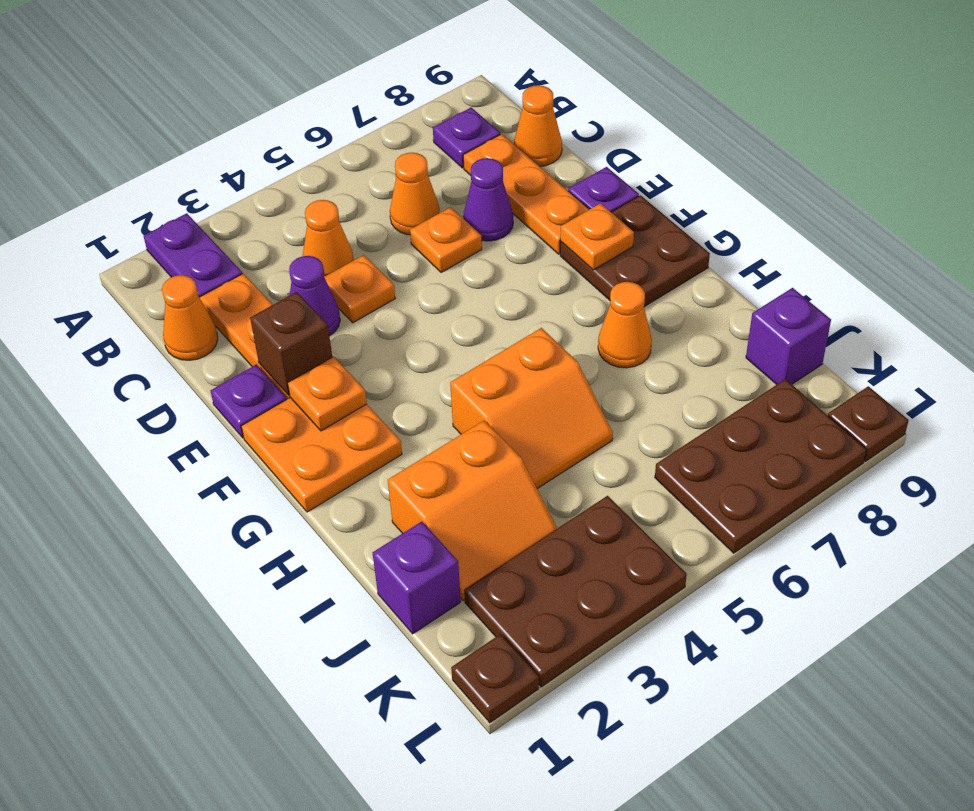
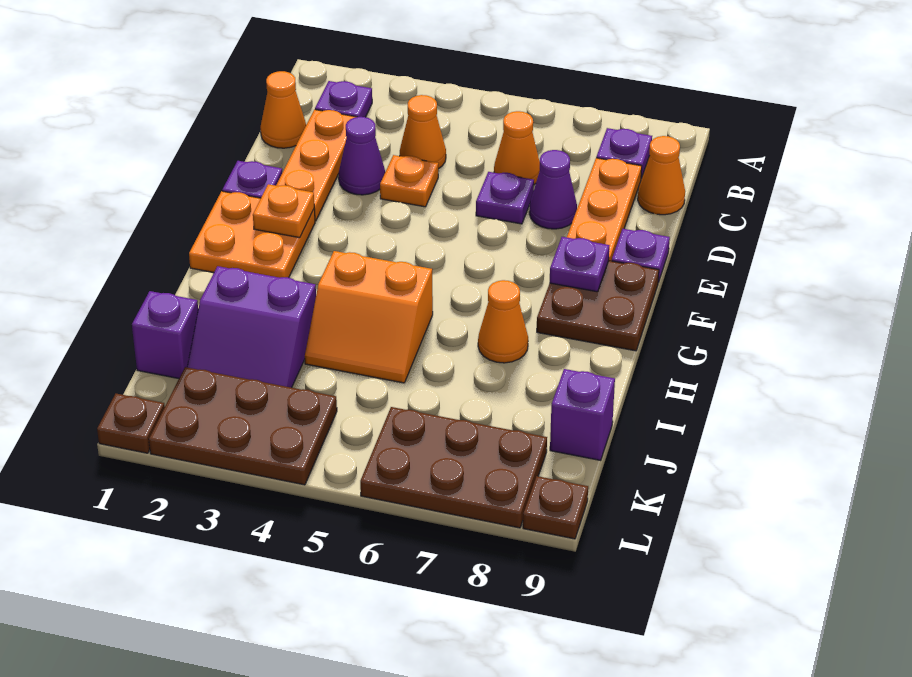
purple plate A2:B2 level 1 -> purple plate B2 level 1
orange plate D6 level 1 -> purple plate D6 level 1
brown brick E2 level 2 -> none
orange plate F8 level 2 -> purple plate F8 level 2
orange slope I2:J3 level 1 top I -> purple slope I2:J3 level 1 top I

